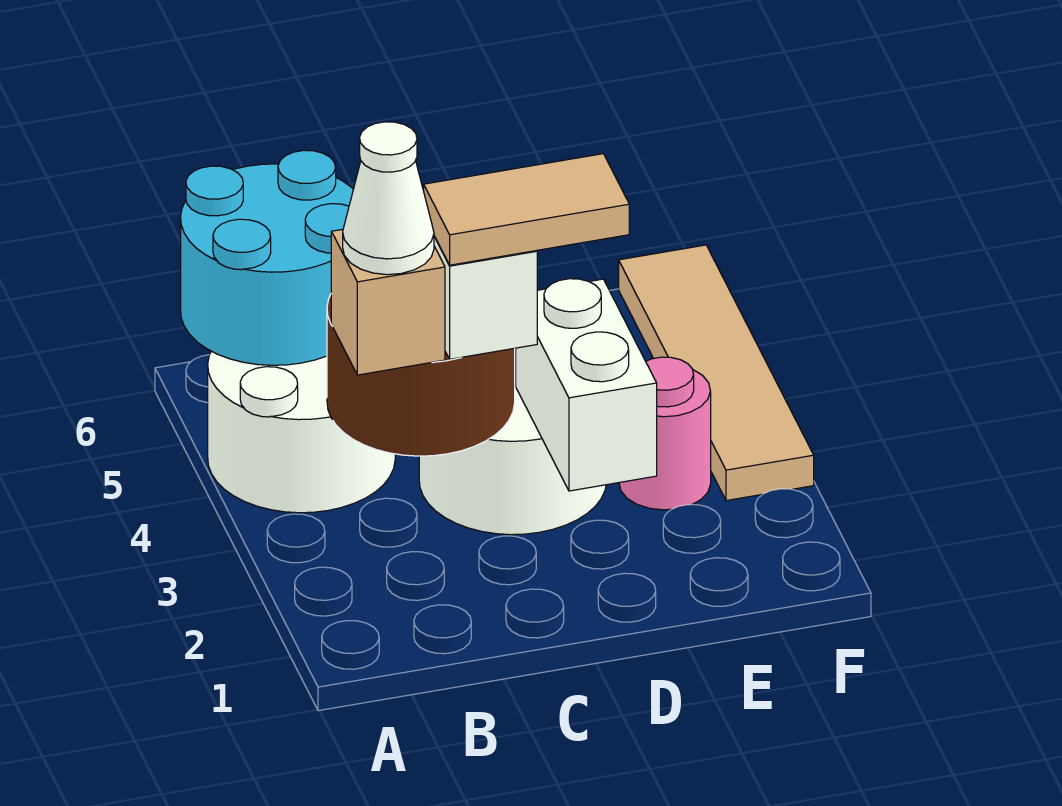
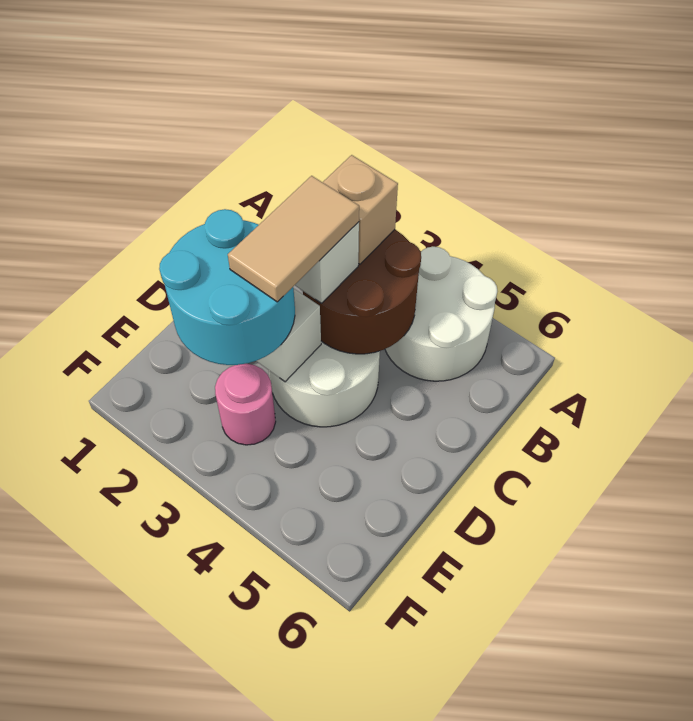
cyan round brick A5:B6 level 2 -> cyan round brick D2:E3 level 3
white cone B3 level 4 -> none
tan tile F3:F6 level 1 -> none

